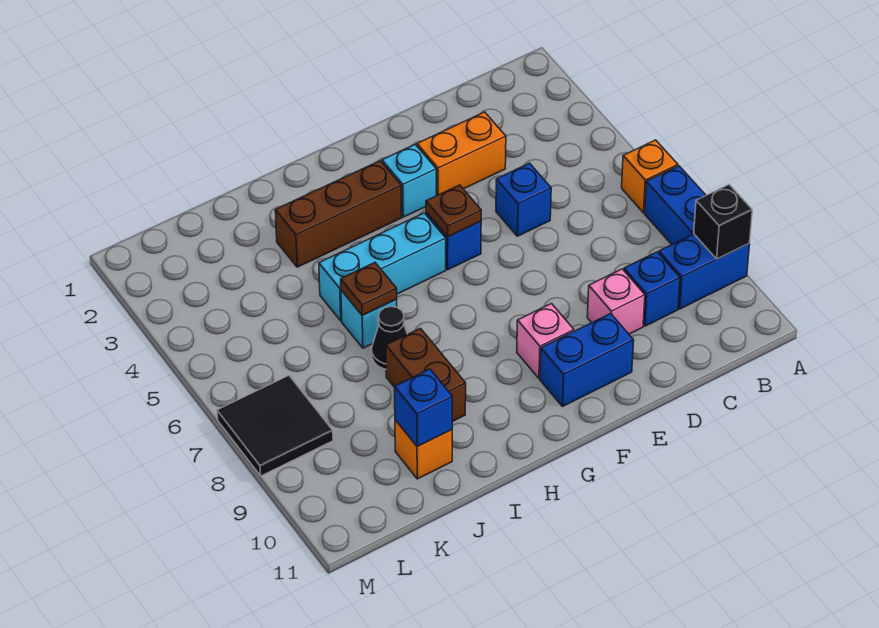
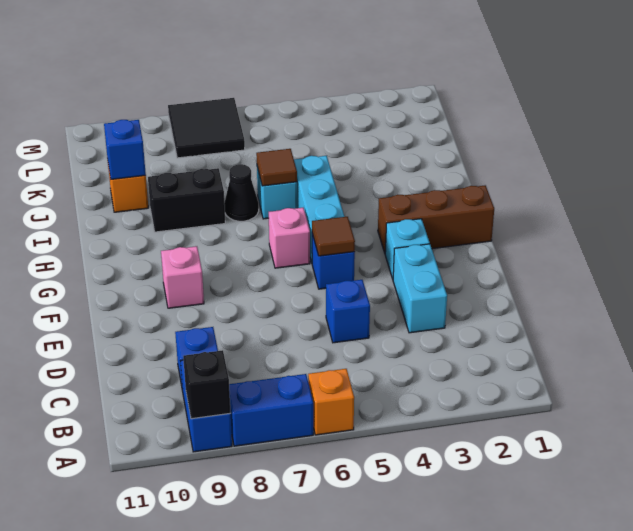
orange brick D3:E3 level 1 -> cyan brick D3:E3 level 1
pink brick D9 level 1 -> pink brick G6 level 1
blue brick E10:F10 level 1 -> none
brown plate F5 level 2 -> brown tile F5 level 2
brown brick G3:I3 level 1 -> brown brick G1:G3 level 1
brown plate I6 level 2 -> brown tile I6 level 2
brown brick I8:I9 level 1 -> black brick I8:I9 level 1

